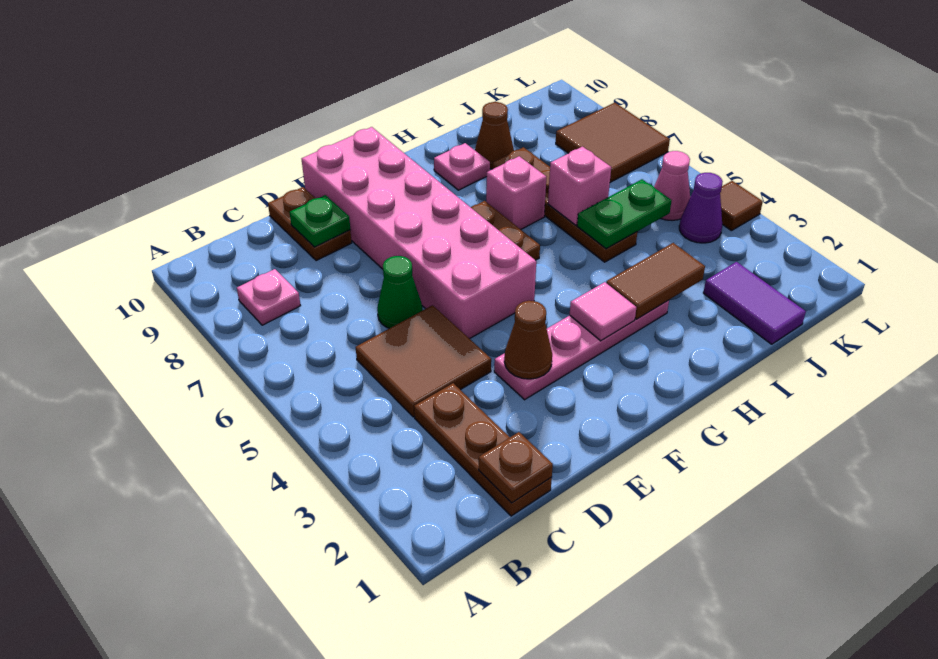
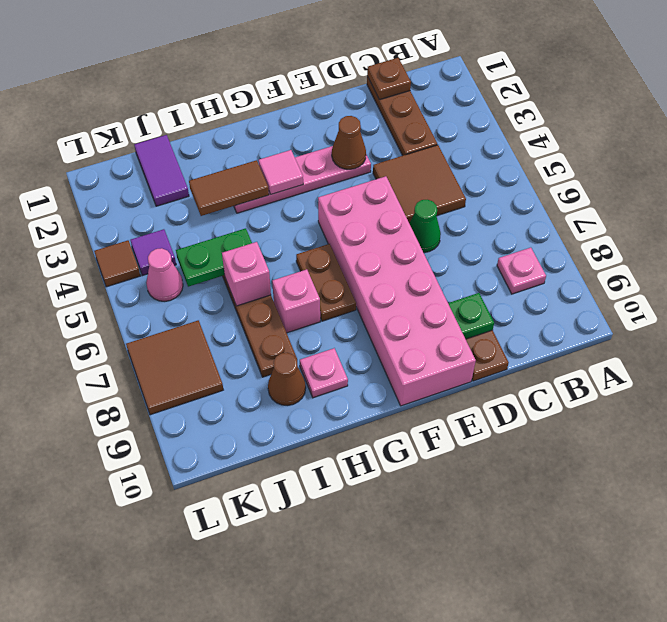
purple cone K4 level 1 -> purple tile K4 level 1

